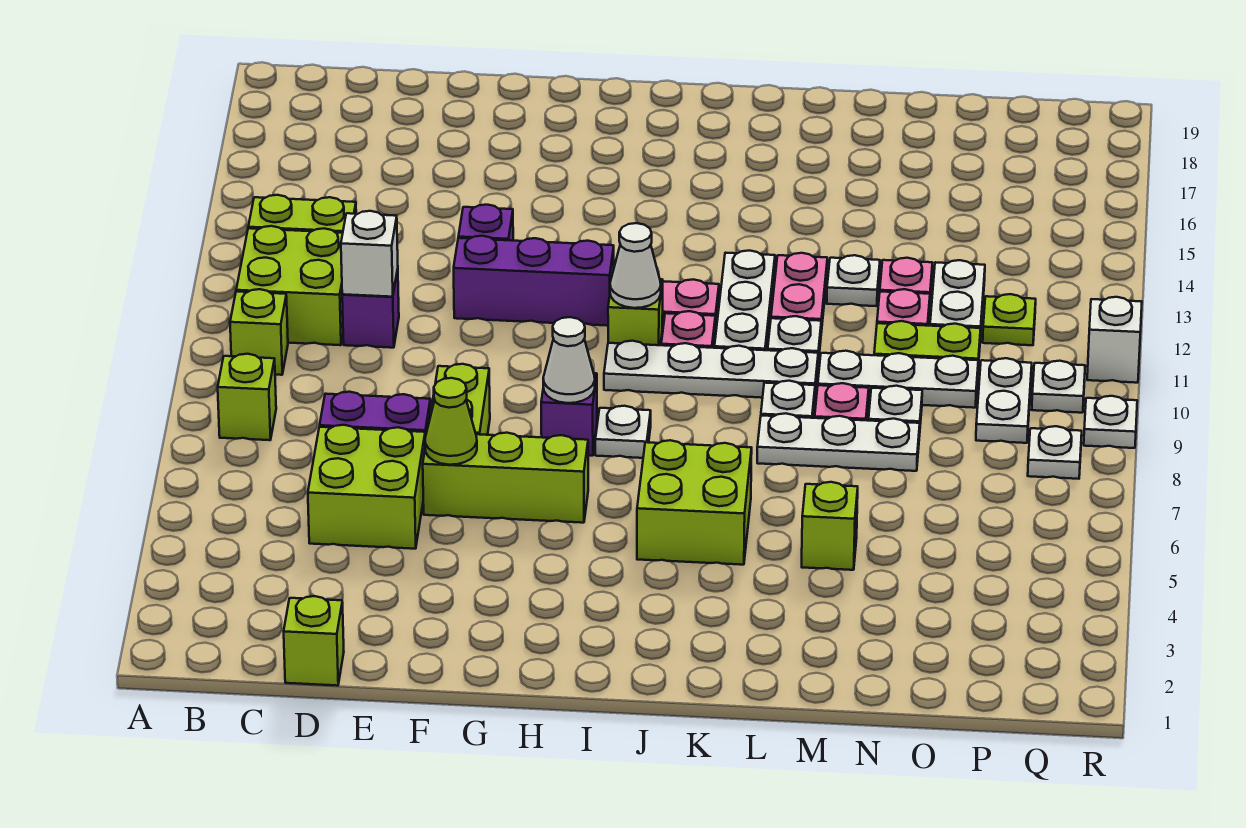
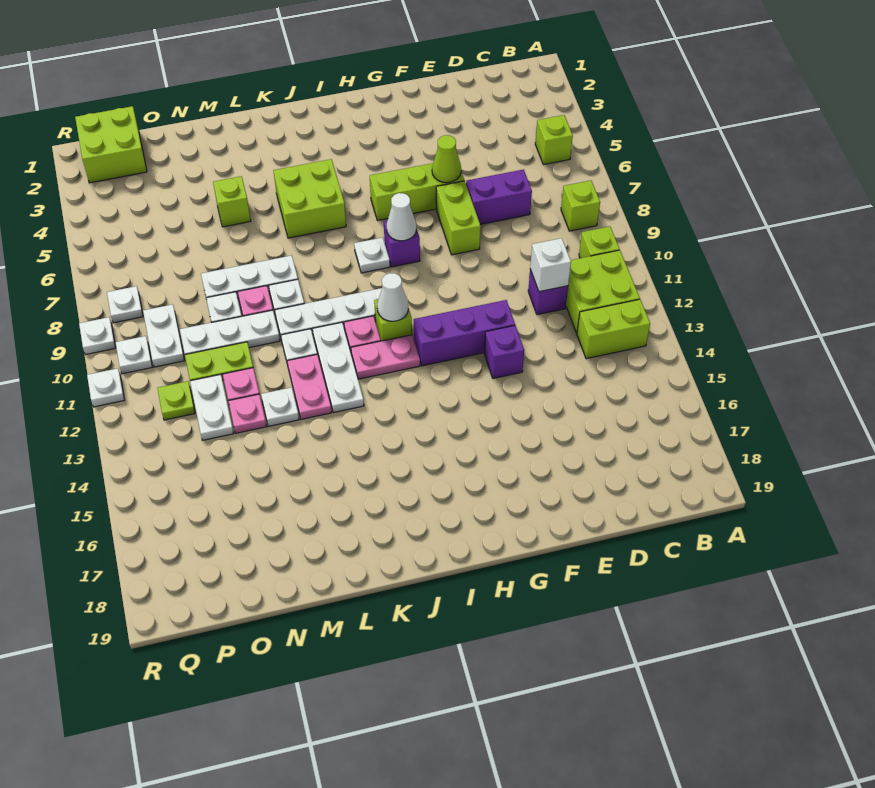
lime brick D1 level 1 -> lime brick B5 level 1
lime brick D5:E6 level 1 -> lime brick P1:Q2 level 1
white brick R11 level 1 -> white plate R11 level 1

